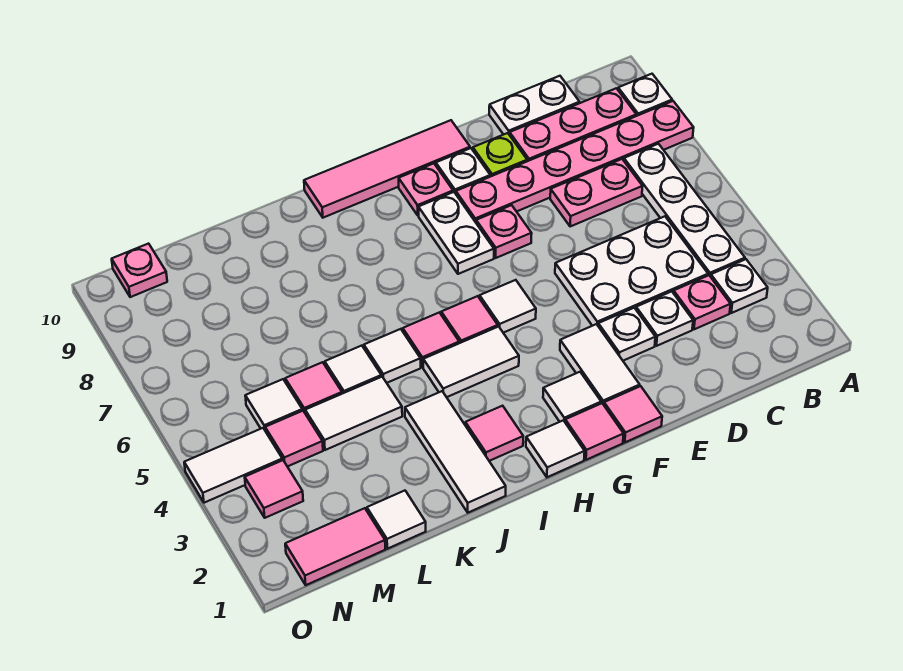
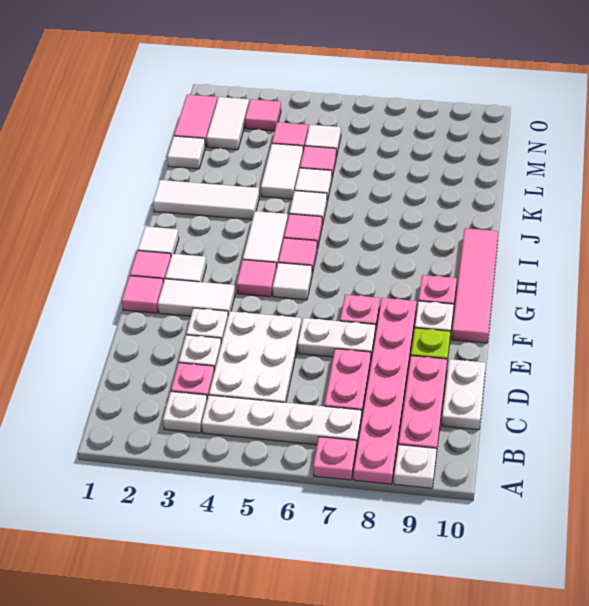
white plate G7:G8 level 1 -> white plate E6:E7 level 1
pink tile I2 level 1 -> pink tile G4 level 1
white tile N4:O4 level 1 -> white tile M2:N2 level 1
pink plate N10 level 1 -> pink plate A7 level 1

